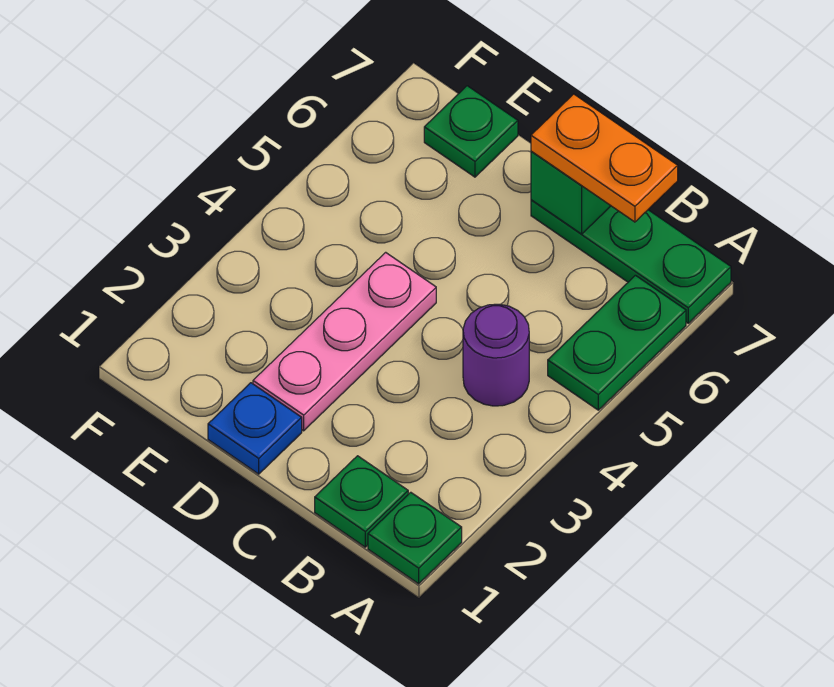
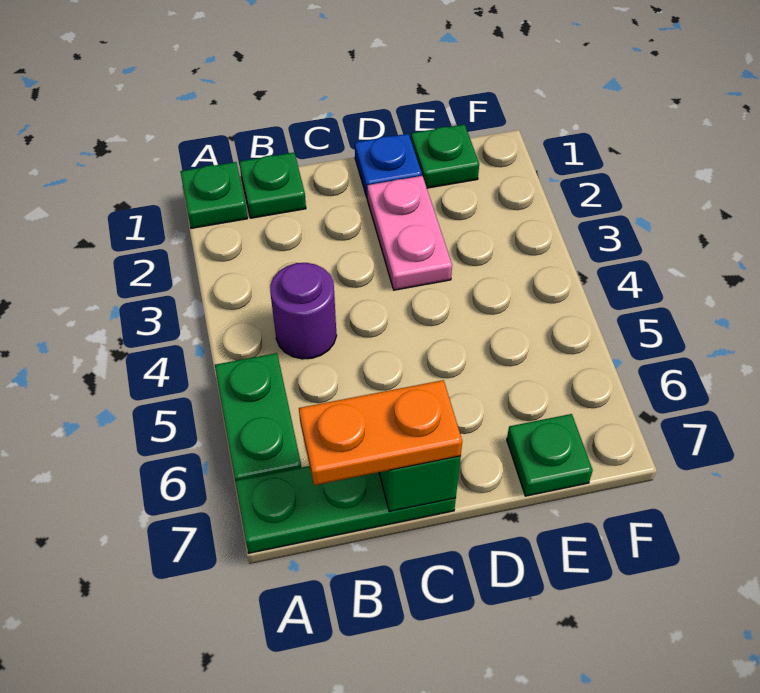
pink plate D2:D4 level 1 -> pink plate D2:D3 level 1
none -> green plate E1 level 1

